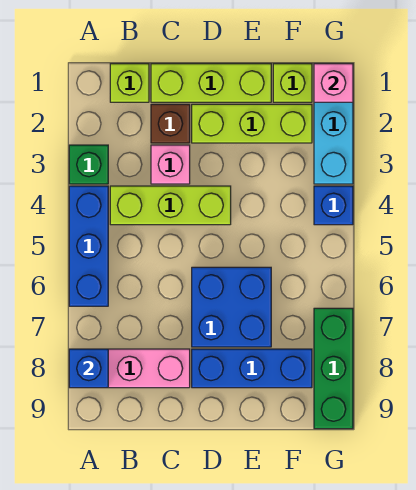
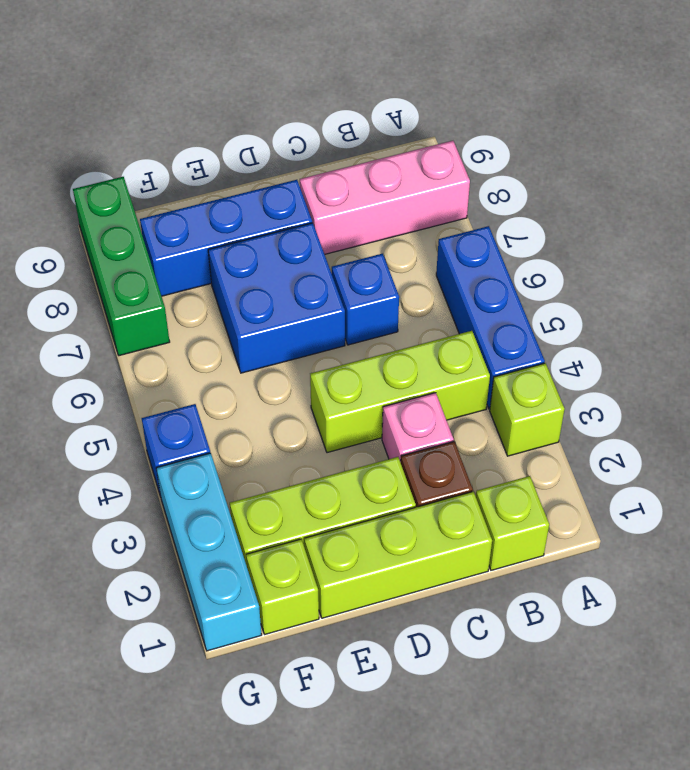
green brick A3 level 1 -> lime brick A3 level 1
blue brick A8 level 2 -> blue brick C6 level 1
pink brick G1 level 2 -> none

